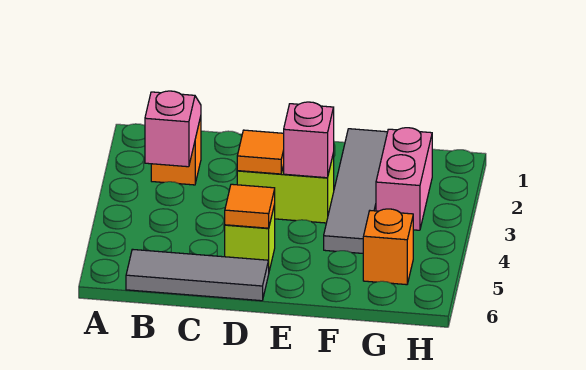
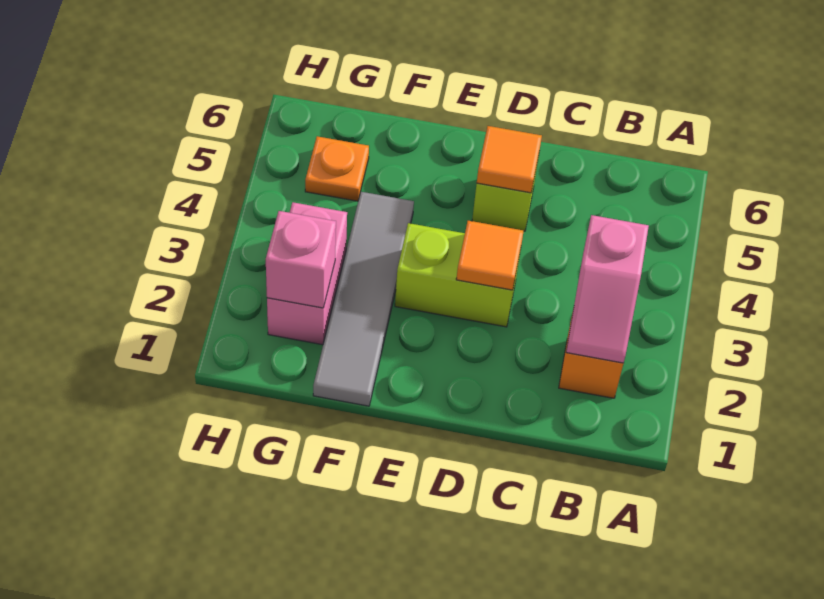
grey tile B6:D6 level 1 -> none
pink brick E3 level 2 -> pink brick G2 level 2
orange brick G5 level 1 -> orange plate G5 level 1

